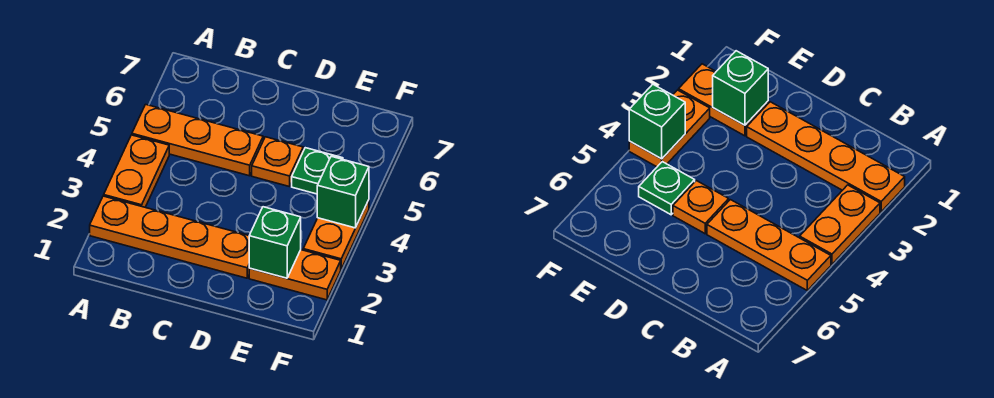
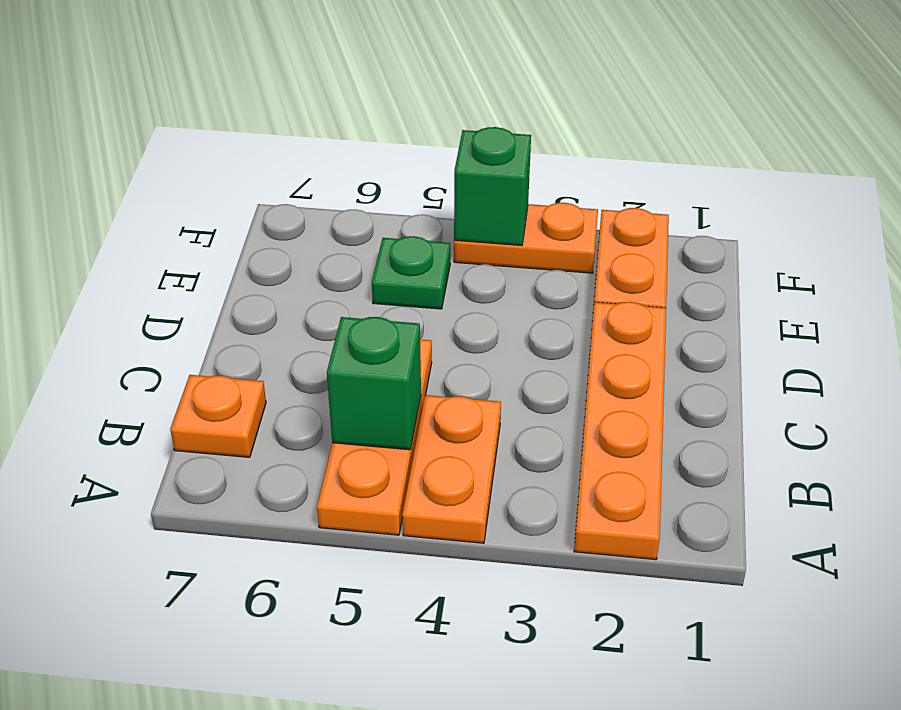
orange plate A3:A4 level 1 -> orange plate A4:B4 level 1
orange plate D5 level 1 -> orange plate B7 level 1
green brick E2 level 2 -> green brick B5 level 2

